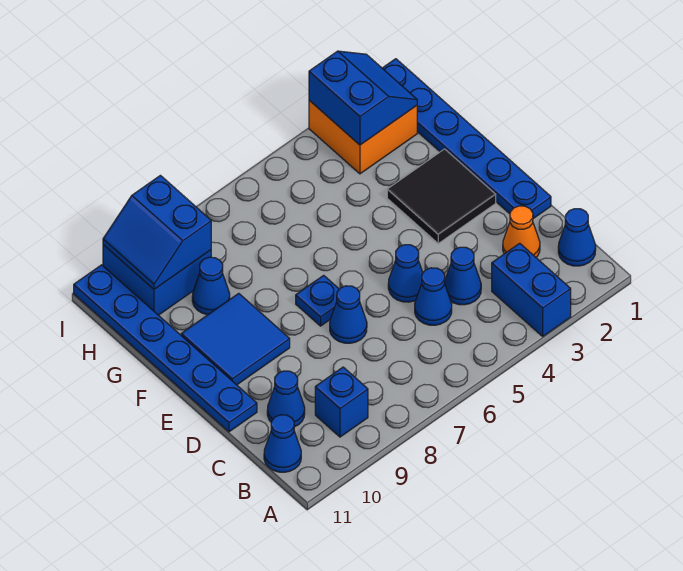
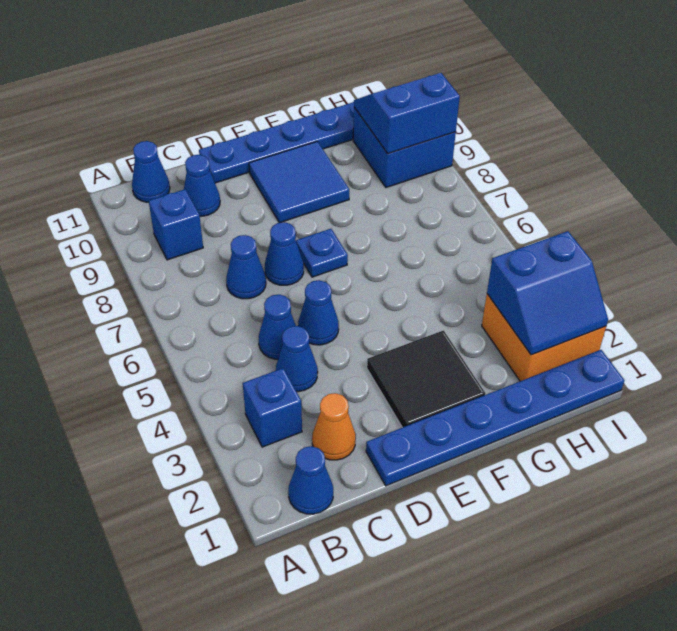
blue brick A3:B3 level 1 -> blue brick B3 level 1
blue cone G9 level 1 -> blue cone C7 level 1

